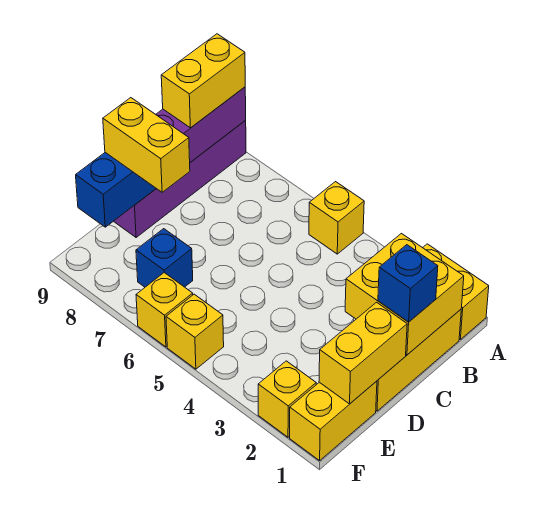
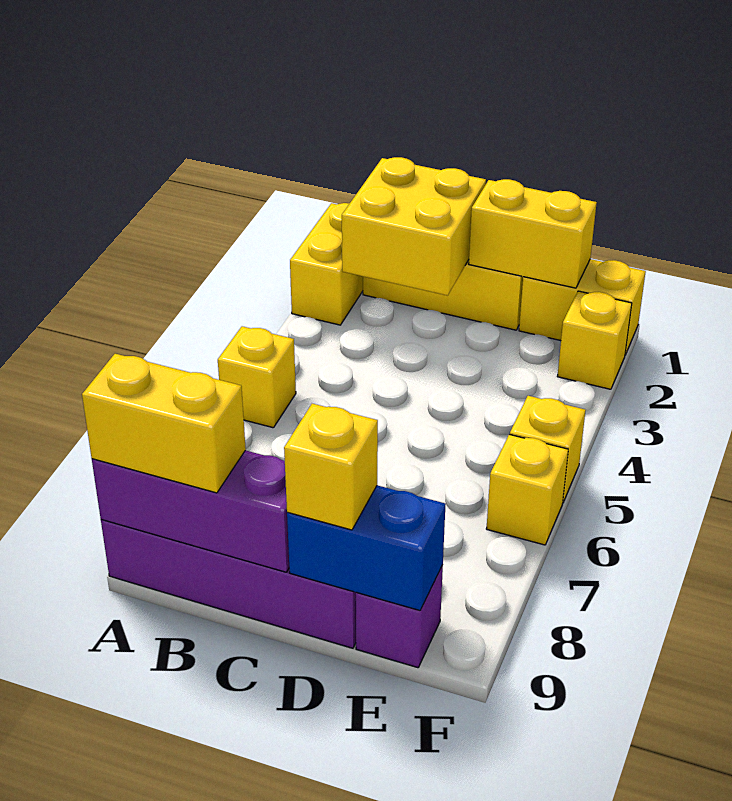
blue brick C1 level 3 -> none
yellow brick D8:D9 level 3 -> yellow brick D9 level 3
blue brick E7 level 1 -> none
none -> purple brick E9 level 1

